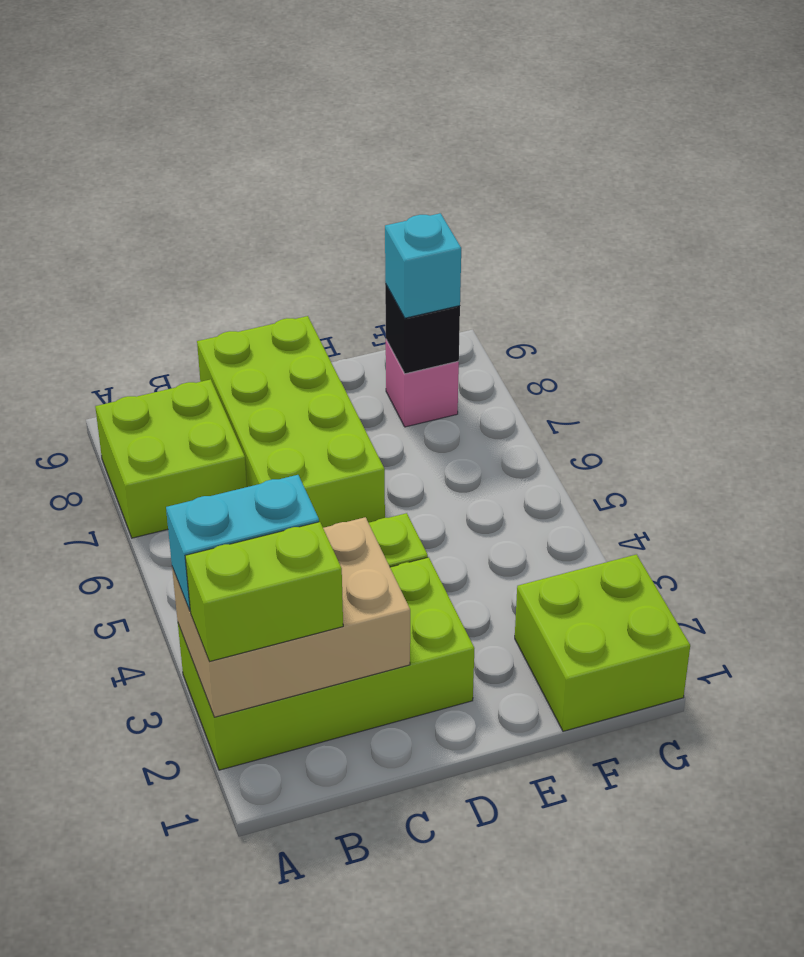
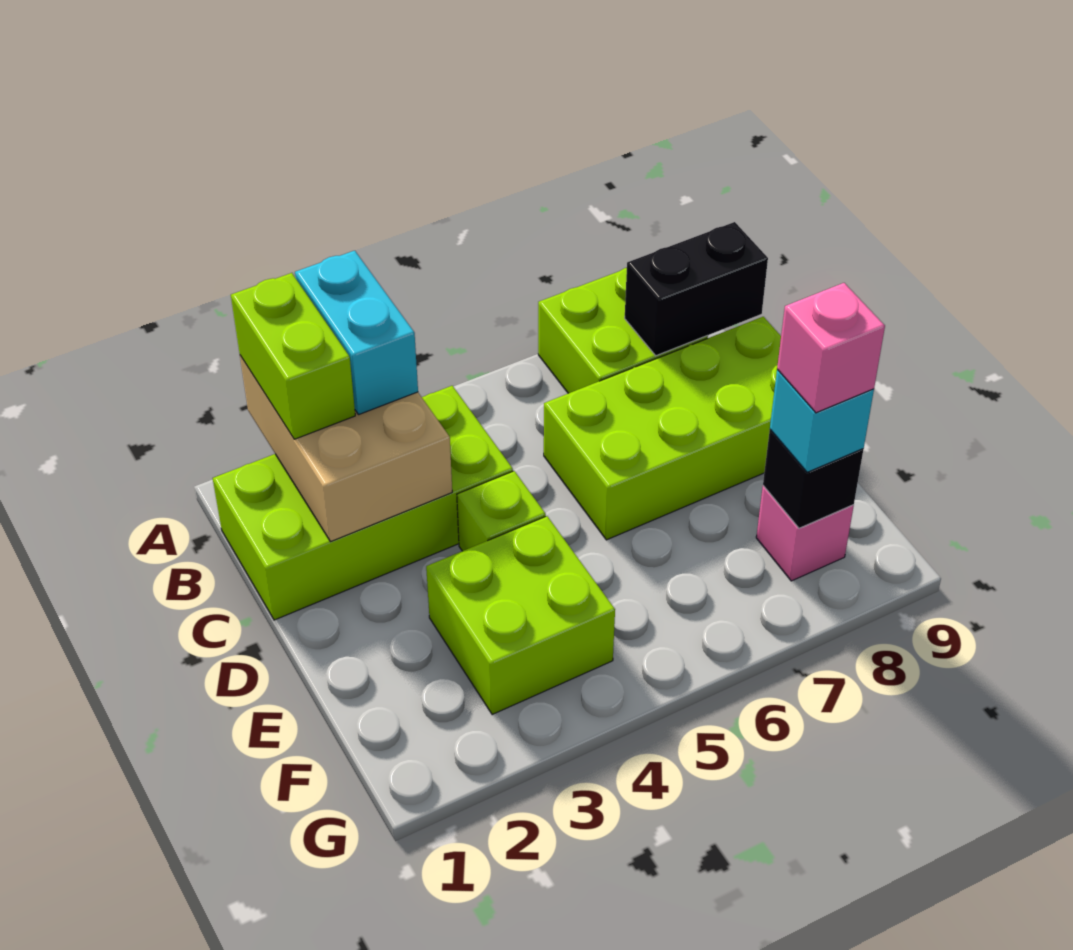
lime brick A2:D3 level 1 -> lime brick B1:C4 level 1
none -> black brick B8:B9 level 2
lime brick F1:G2 level 1 -> lime brick E3:F4 level 1
none -> pink brick F8 level 4

